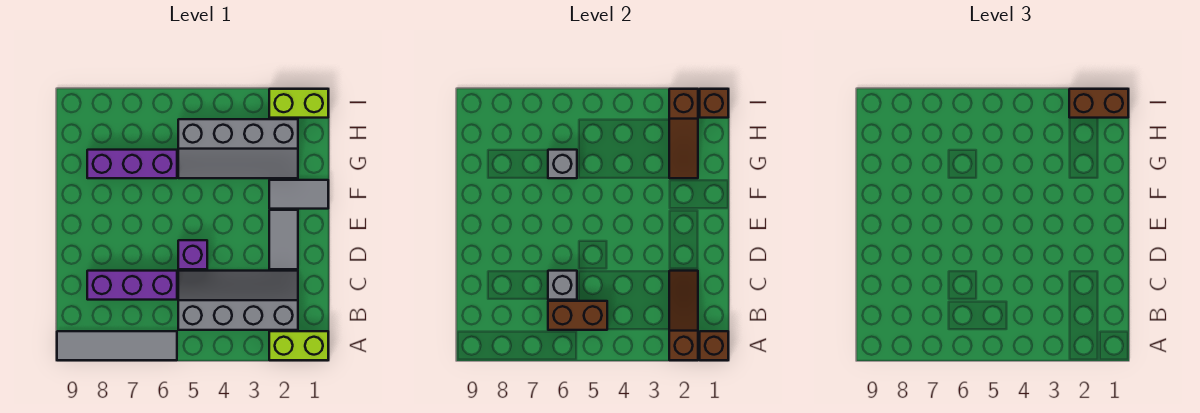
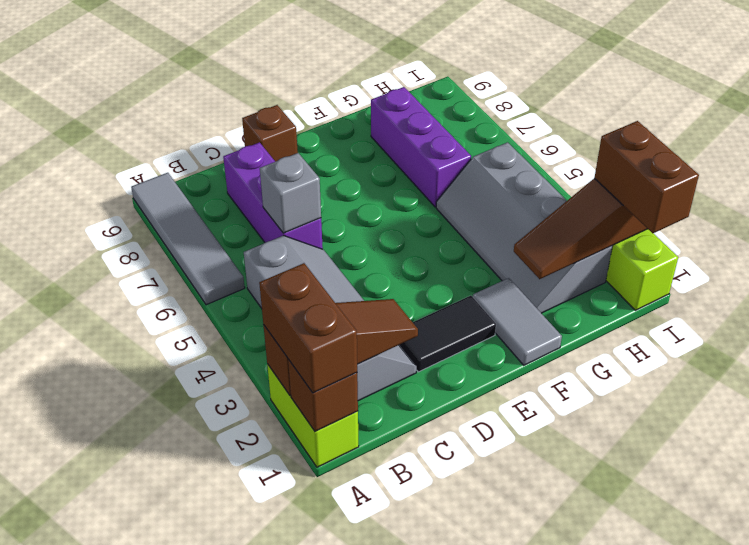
brown brick B5:B6 level 2 -> brown brick A1:A2 level 3
grey tile D2:E2 level 1 -> black tile D2:E2 level 1
purple brick D5 level 1 -> none
grey brick G6 level 2 -> none
brown brick I1 level 2 -> brown brick D9 level 1

